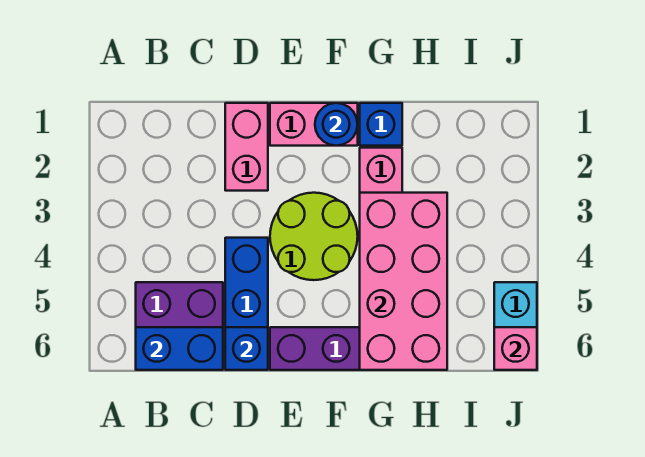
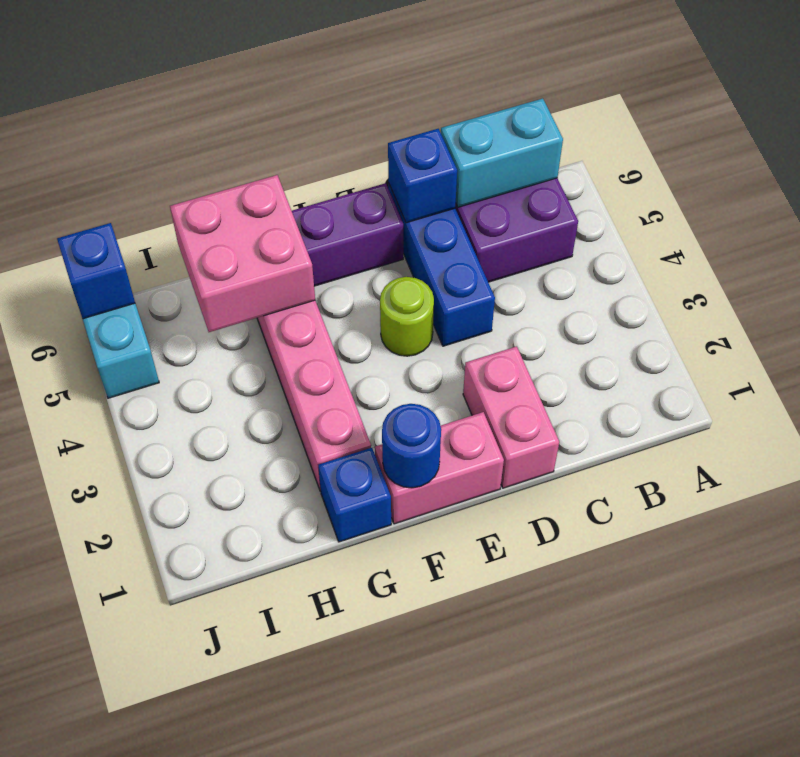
blue brick B6:C6 level 2 -> cyan brick B6:C6 level 2
lime round brick E3:F4 level 1 -> lime round brick E4 level 1
pink brick G3:H6 level 2 -> pink brick G5:H6 level 2
pink brick J6 level 2 -> blue brick J6 level 2

